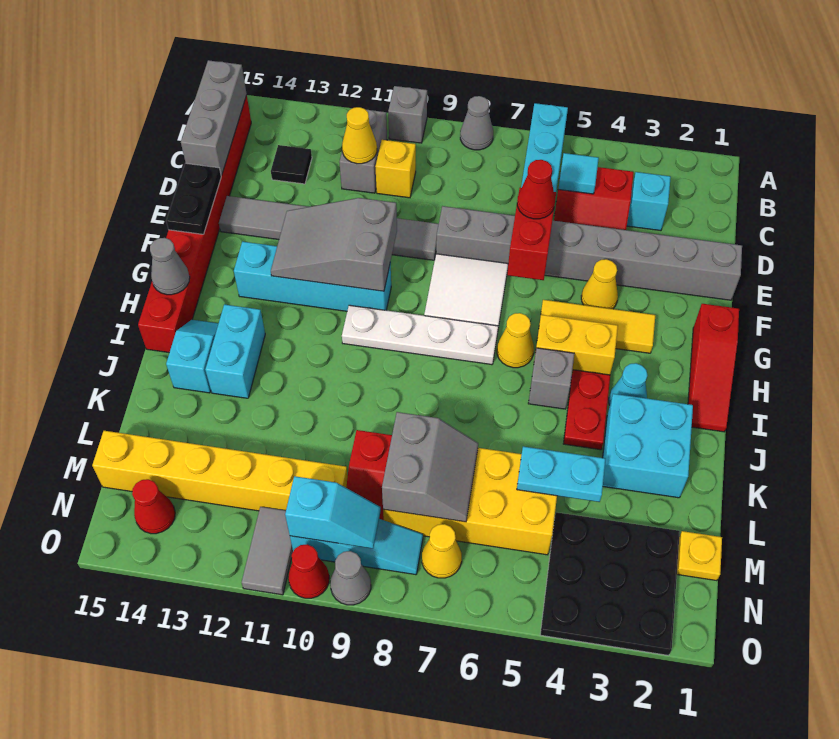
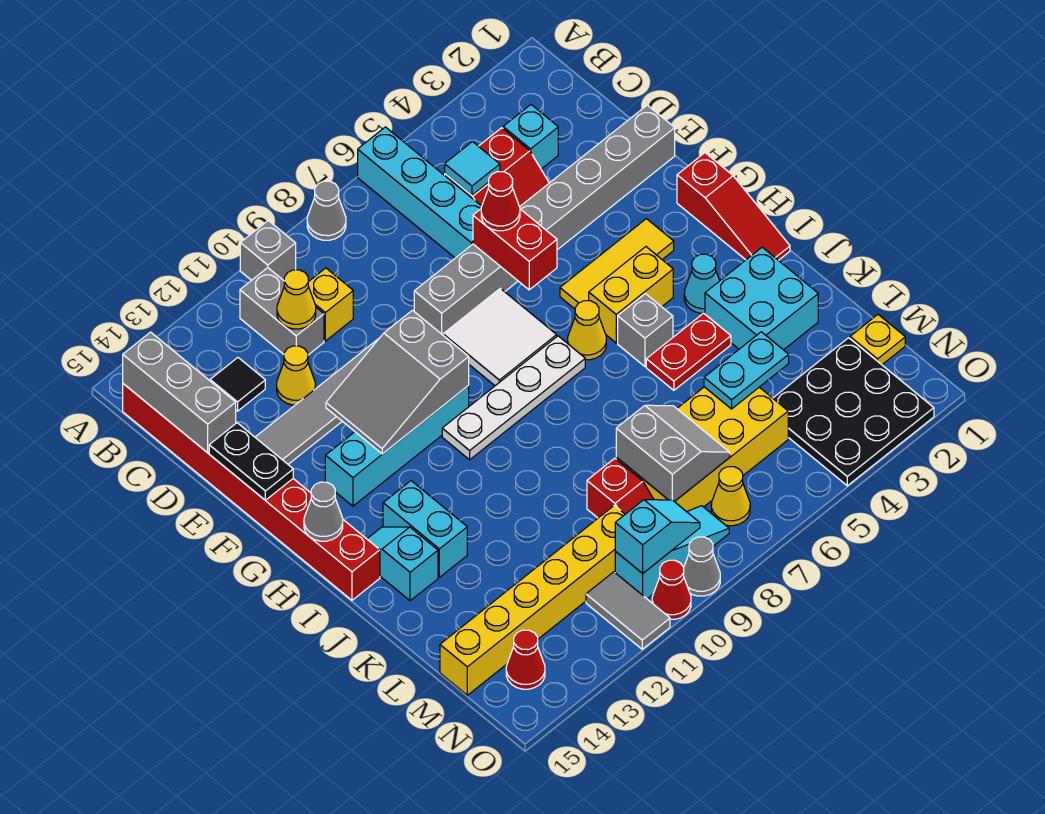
yellow cone F4 level 1 -> yellow cone D12 level 1
red plate I4:J4 level 1 -> red plate J4:J5 level 1

